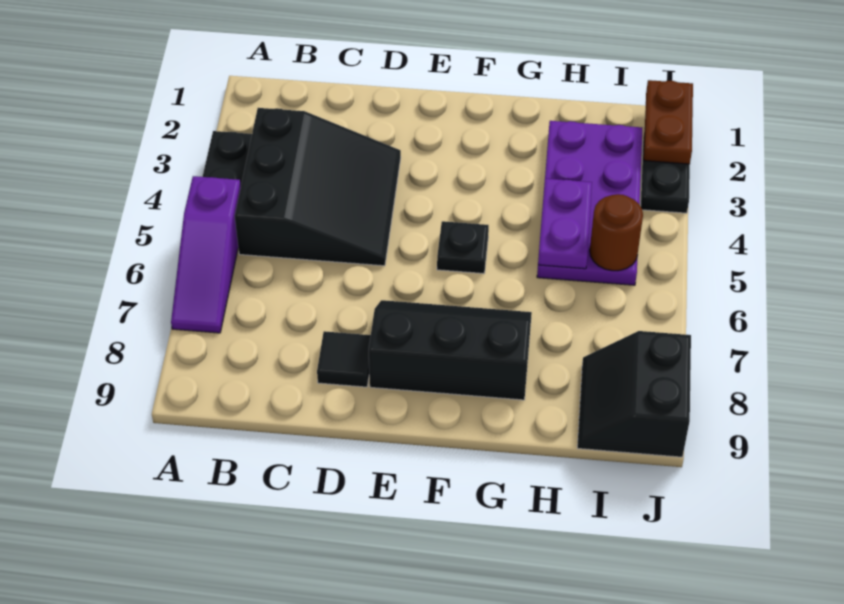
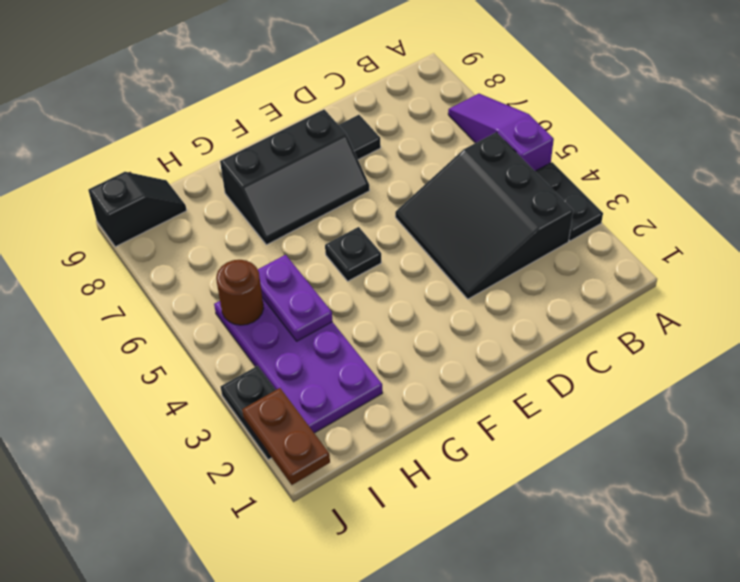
black slope I8:J9 level 1 top J -> black slope I9:J9 level 1 top J

